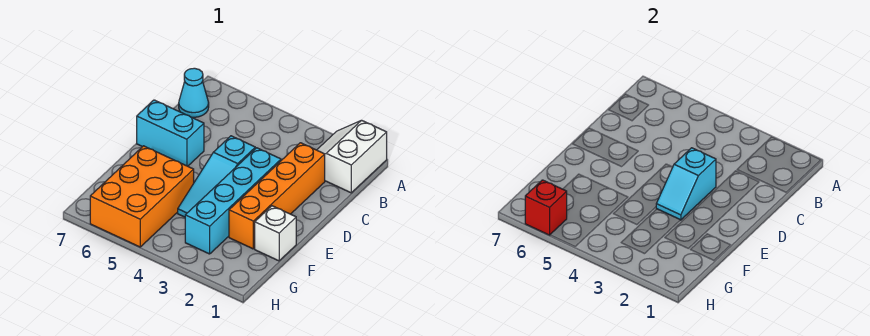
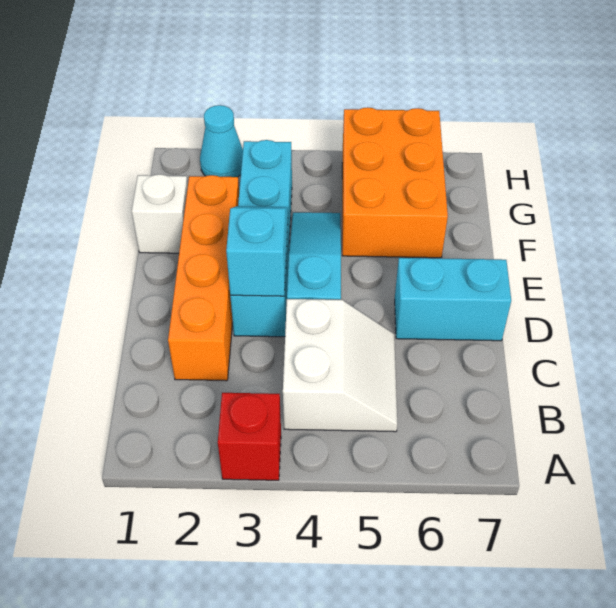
white slope A1:B2 level 1 top 1 -> white slope B4:C5 level 1 top 4
cyan cone B7 level 1 -> cyan cone H2 level 1
red brick H6 level 2 -> red brick A3 level 1

